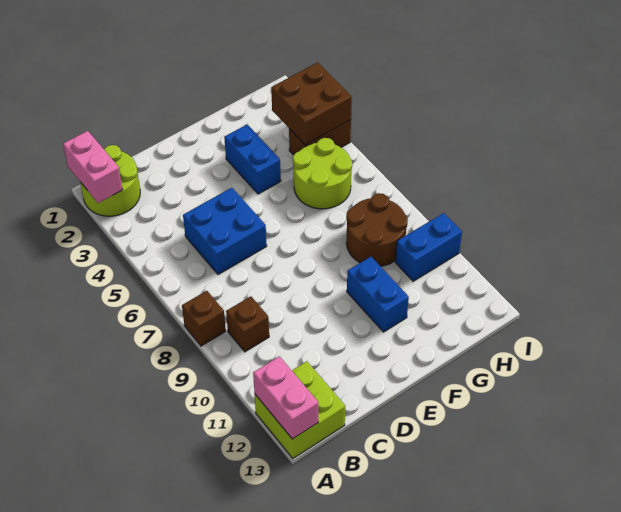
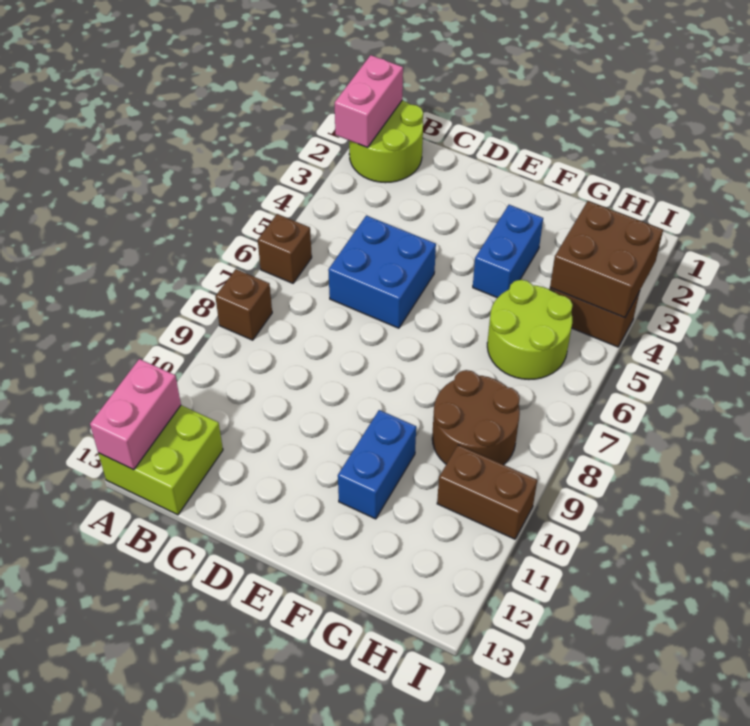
brown brick B9 level 1 -> brown brick A6 level 1
blue brick H10:I10 level 1 -> brown brick H10:I10 level 1

